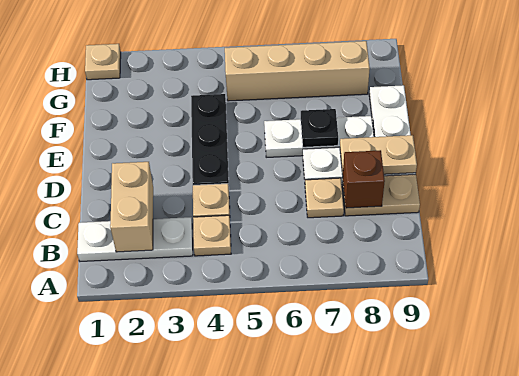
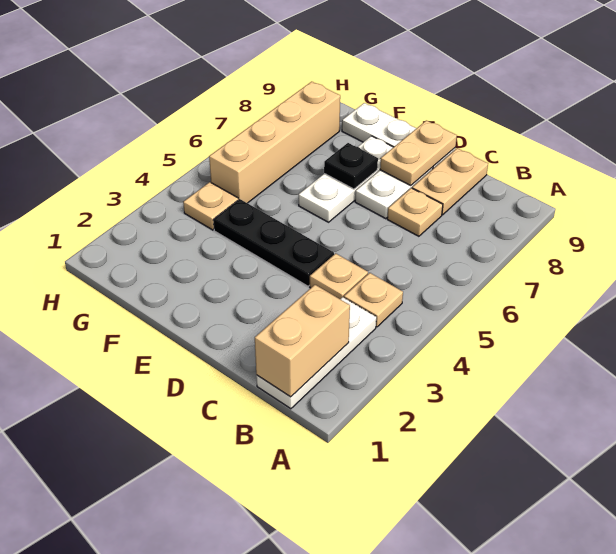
tan brick B2:C2 level 2 -> tan brick B1:B2 level 2
brown brick C8 level 2 -> none
tan plate H1 level 1 -> tan plate G4 level 1

